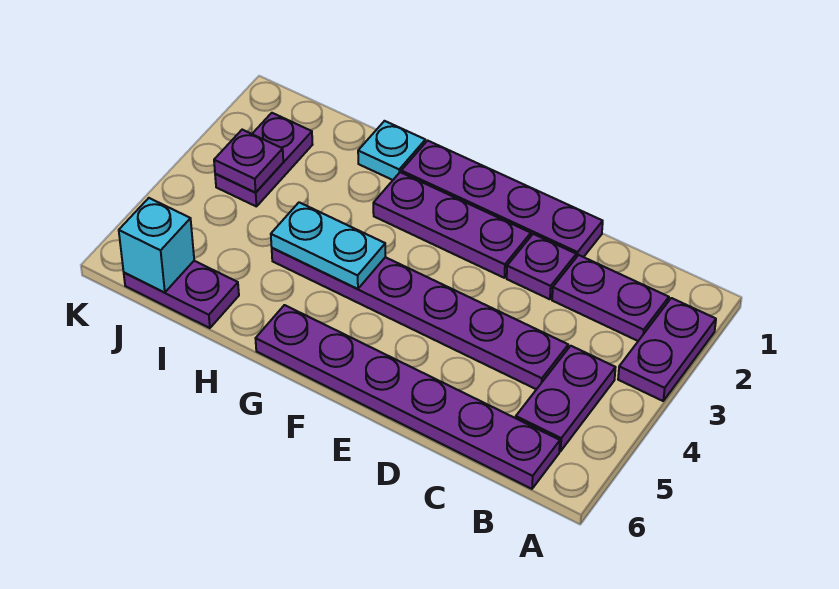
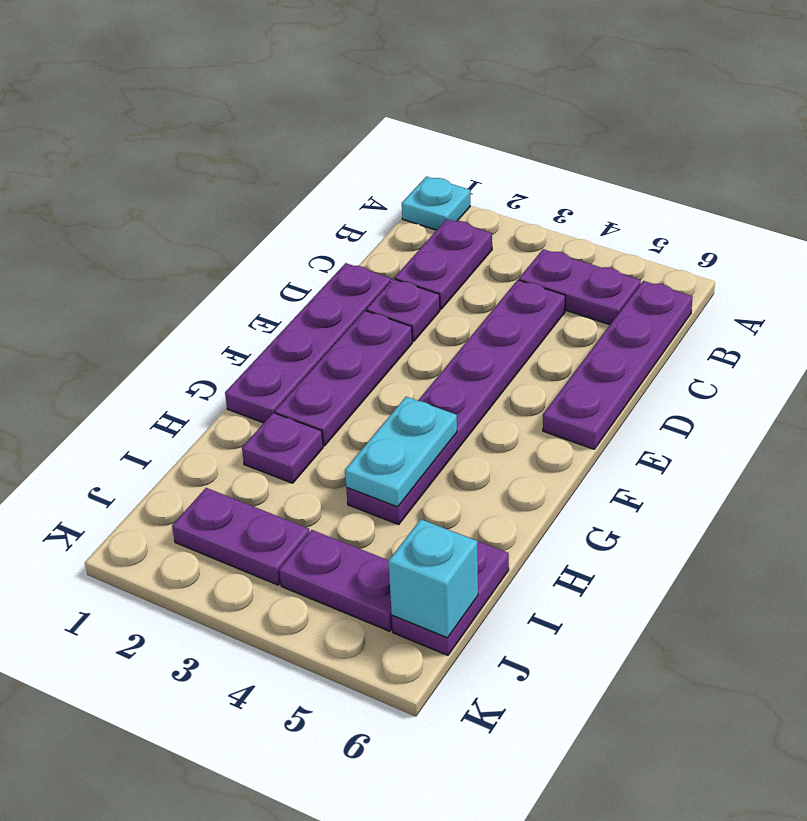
purple plate A2:A3 level 1 -> purple plate J4:J5 level 1
purple plate B6:G6 level 1 -> purple plate B6:E6 level 1
cyan plate H1 level 1 -> cyan plate A1 level 1
purple plate J3 level 2 -> purple plate H2 level 1

